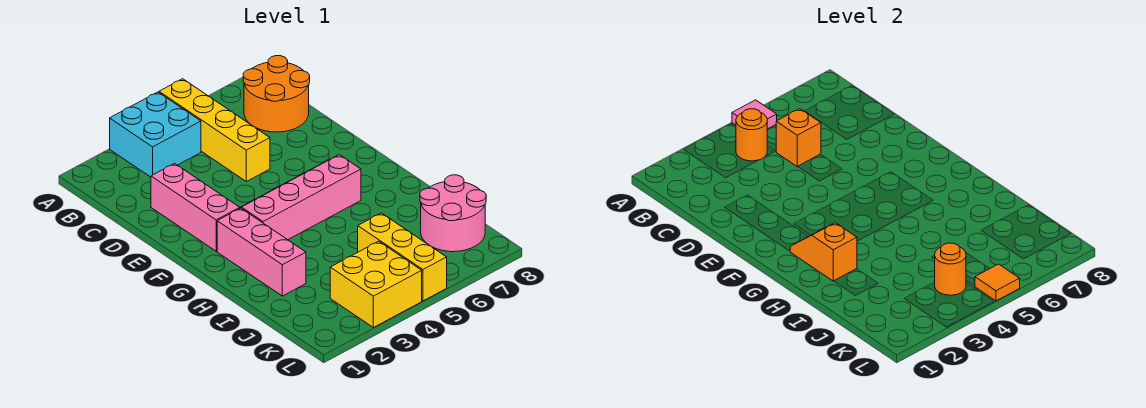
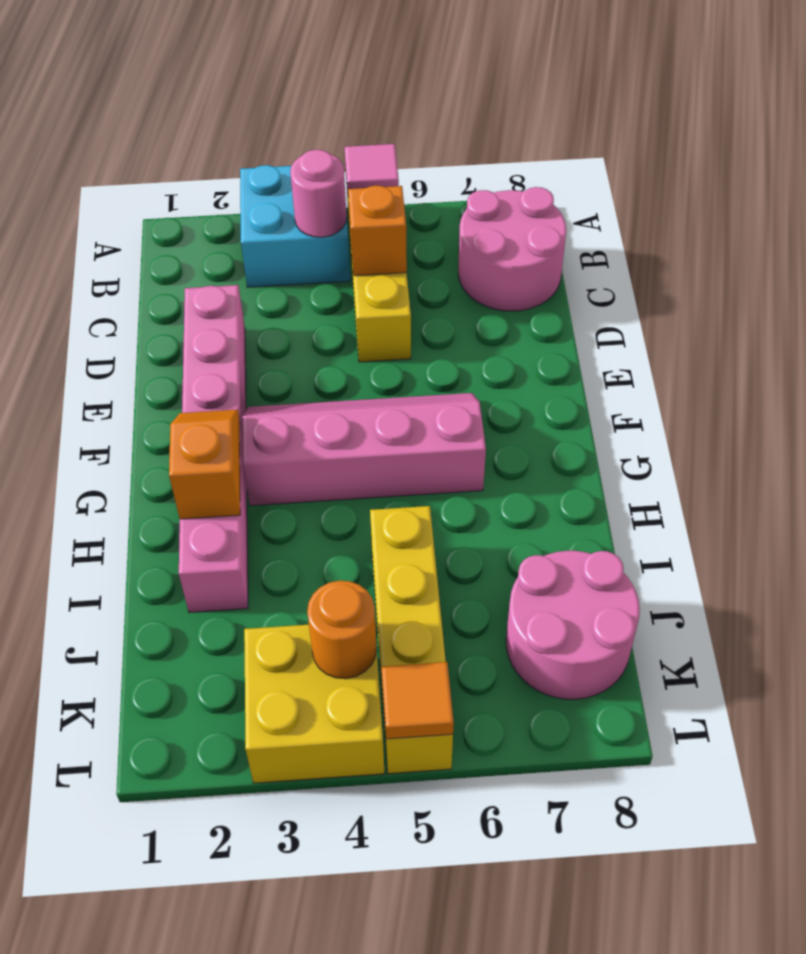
orange round brick B4 level 2 -> pink round brick B4 level 2
orange round brick B7:C8 level 1 -> pink round brick B7:C8 level 1
yellow brick J5:L5 level 1 -> yellow brick I5:L5 level 1

